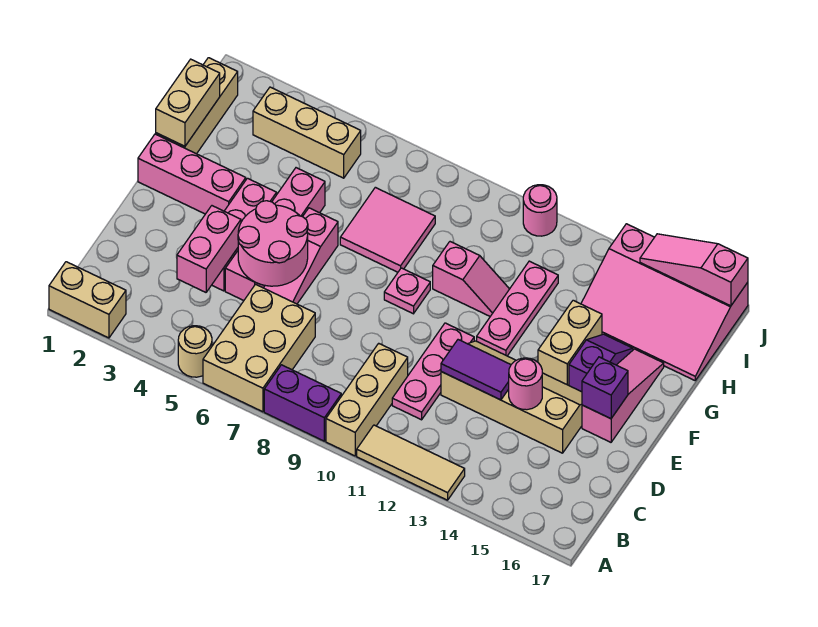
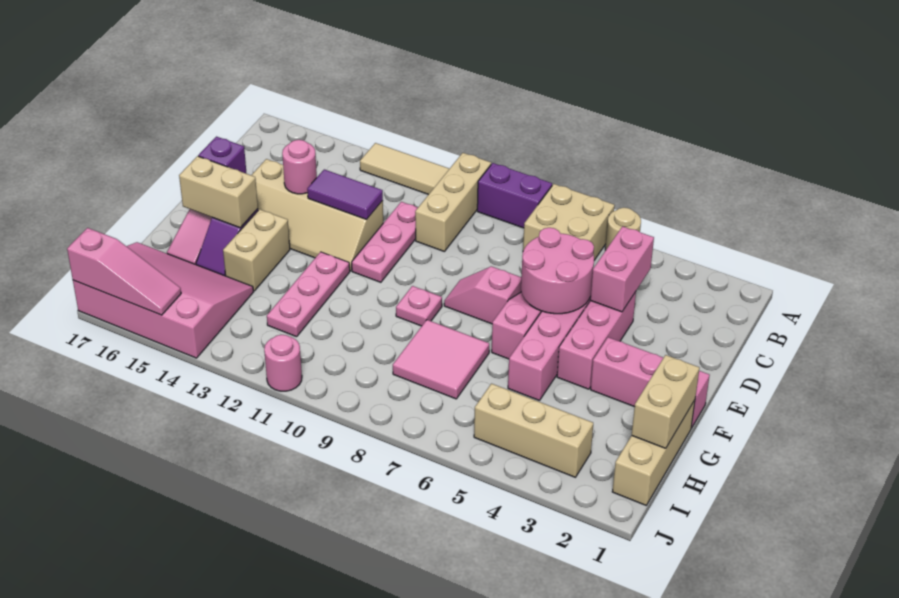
tan brick A1:A2 level 1 -> tan brick F15:F16 level 2
tan brick A6:C7 level 1 -> tan brick A6:B7 level 1
pink slope G10:G11 level 1 top 10 -> pink slope E7:E8 level 1 top 7

